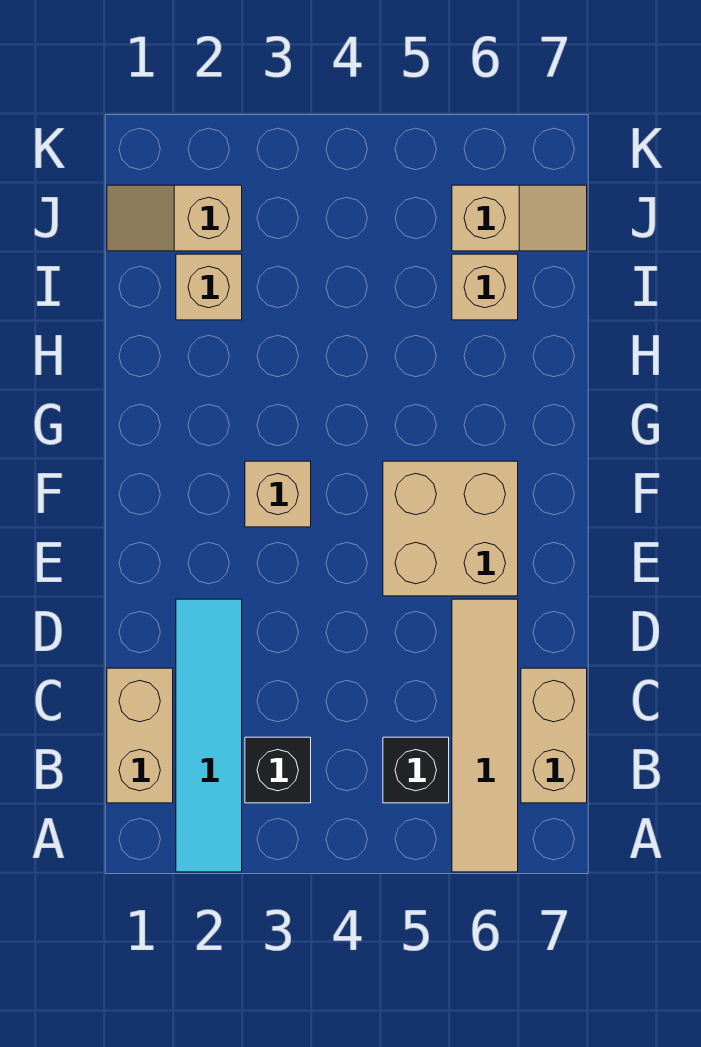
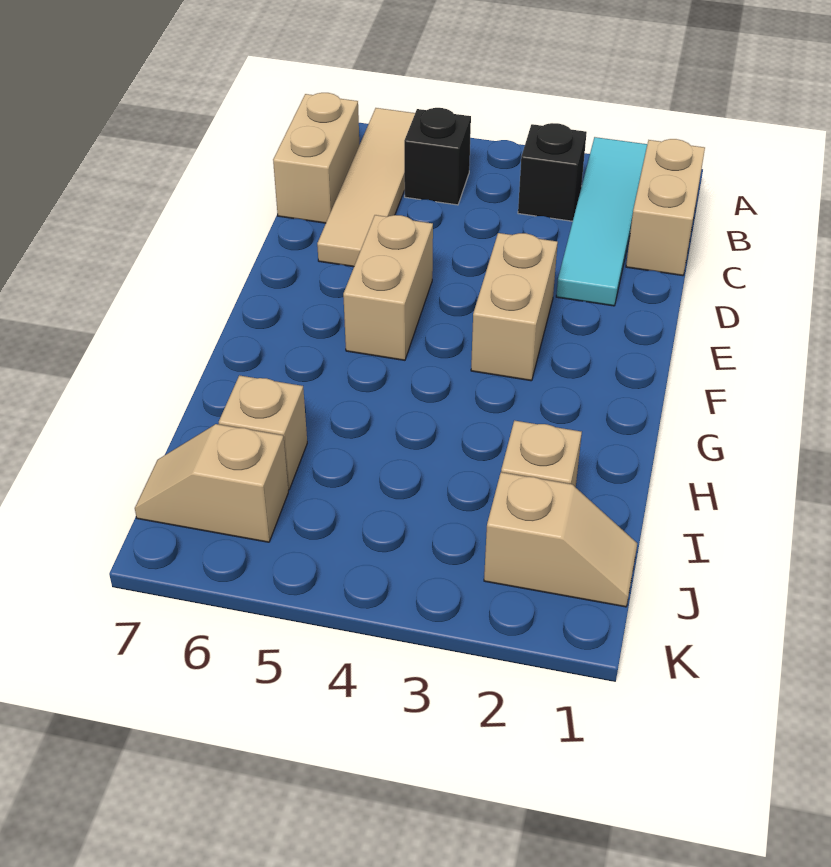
tan brick E5:F6 level 1 -> tan brick E5:F5 level 1
tan brick F3 level 1 -> tan brick E3:F3 level 1

